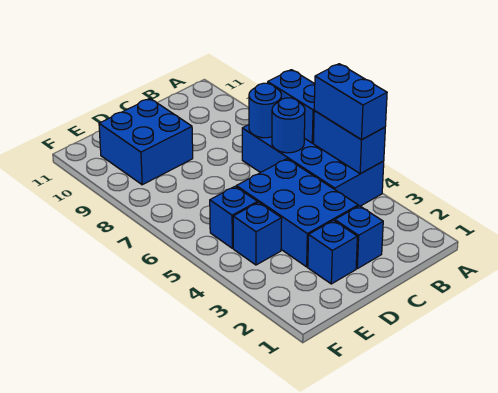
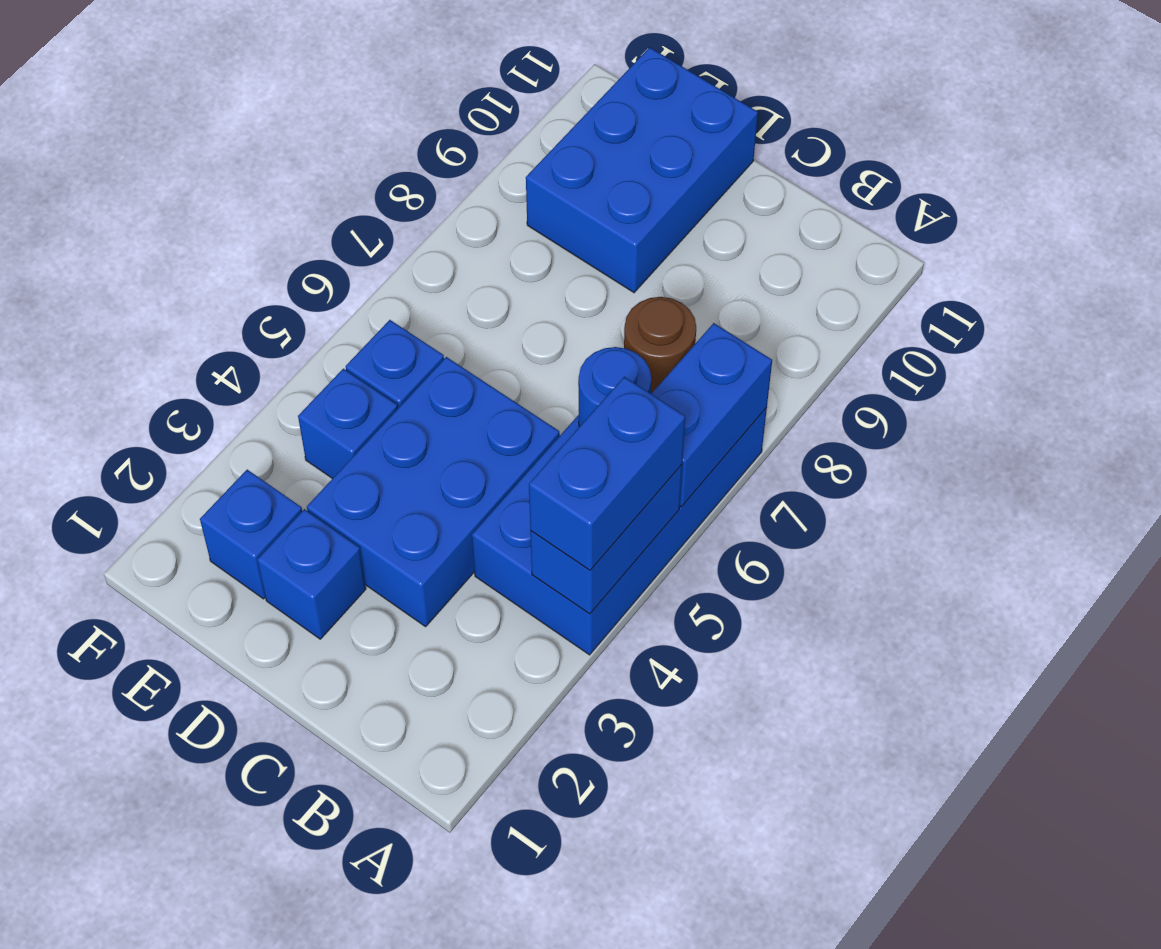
blue round brick B7 level 2 -> brown round brick B7 level 2
blue brick C2 level 1 -> blue brick E2 level 1
blue brick D9:E10 level 1 -> blue brick D9:E11 level 1

